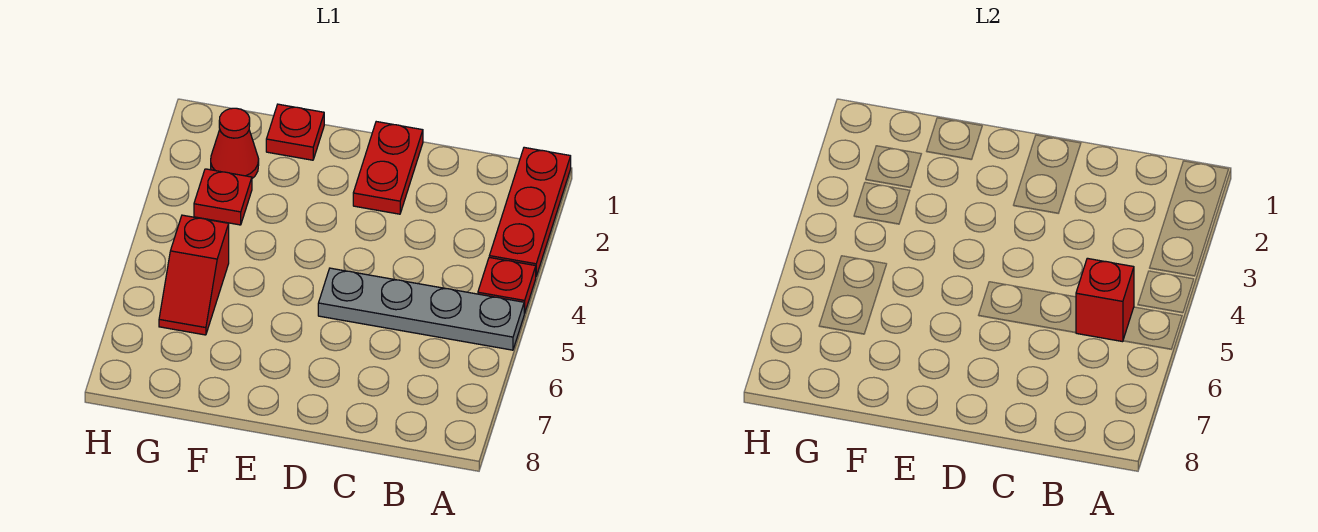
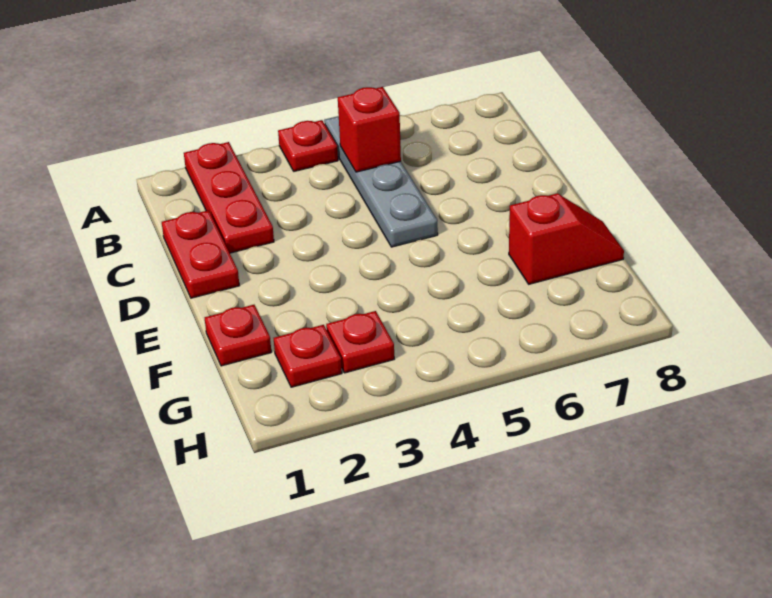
red plate A1:A3 level 1 -> red plate A2:C2 level 1
red plate D1:D2 level 1 -> red plate C1:D1 level 1
red cone G2 level 1 -> red plate G2 level 1
red slope G5:G6 level 1 top 5 -> red slope F7:F8 level 1 top 7

